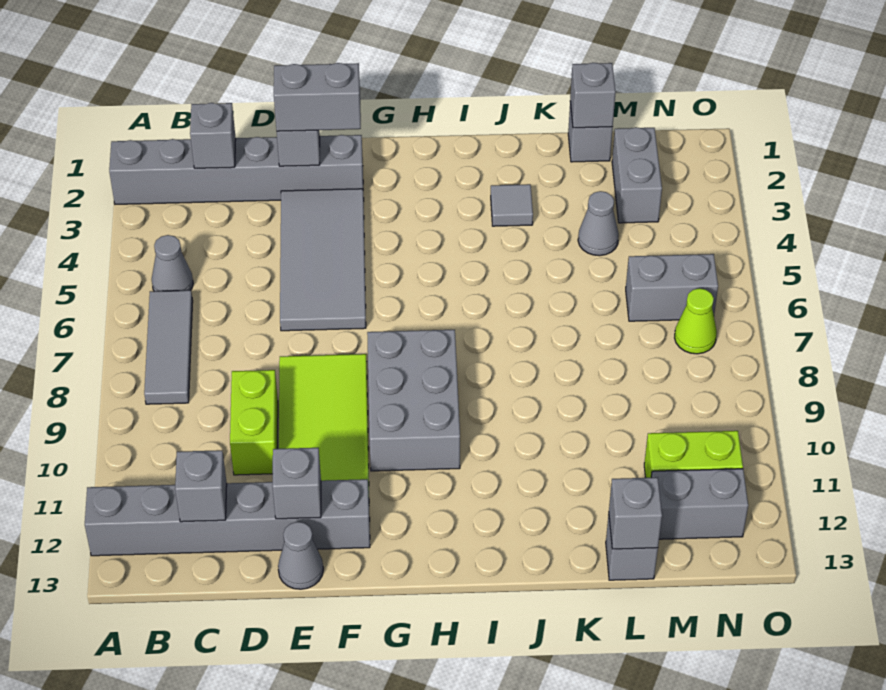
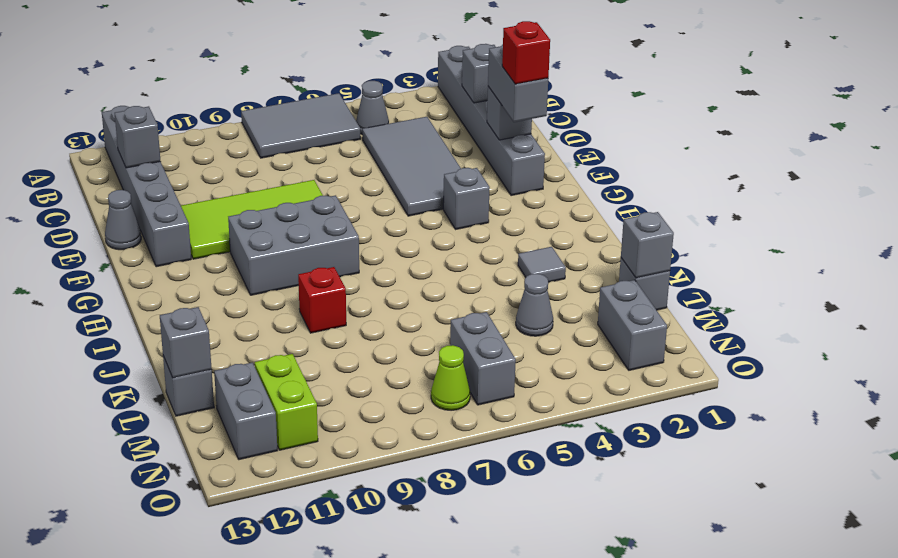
grey tile B6:B8 level 1 -> grey tile A6:B8 level 1
lime brick D9:D10 level 1 -> none
grey tile E3:F6 level 1 -> grey tile C4:F5 level 1
grey brick E12 level 2 -> grey brick G4 level 1
none -> red brick F2 level 4
none -> red brick J9 level 1
grey brick M2:M3 level 1 -> grey brick M2:N2 level 1

